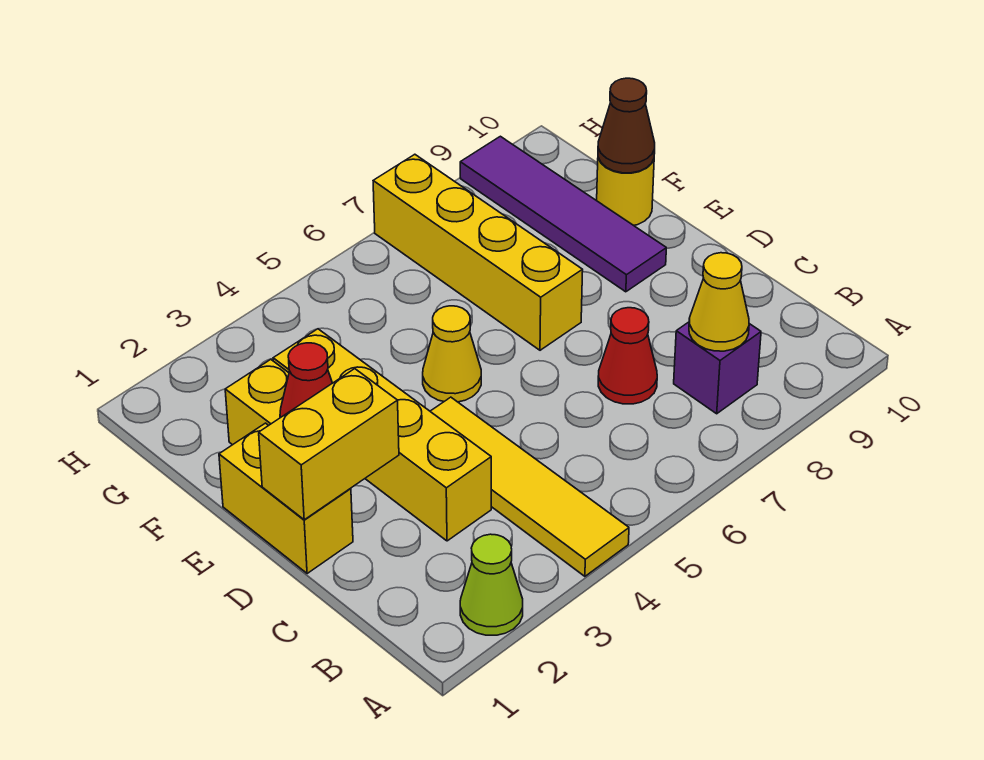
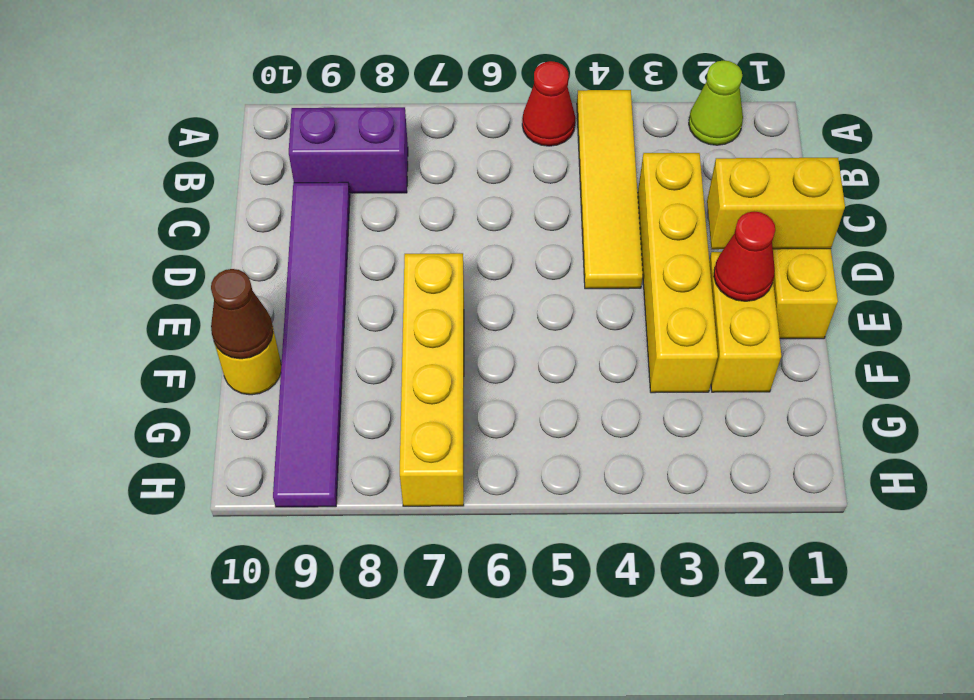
purple brick B8 level 1 -> purple brick B8:B9 level 1
yellow cone B8 level 2 -> none
red cone C7 level 1 -> red cone A5 level 1
yellow cone E5 level 1 -> none
purple tile E9:H9 level 1 -> purple tile C9:H9 level 1

